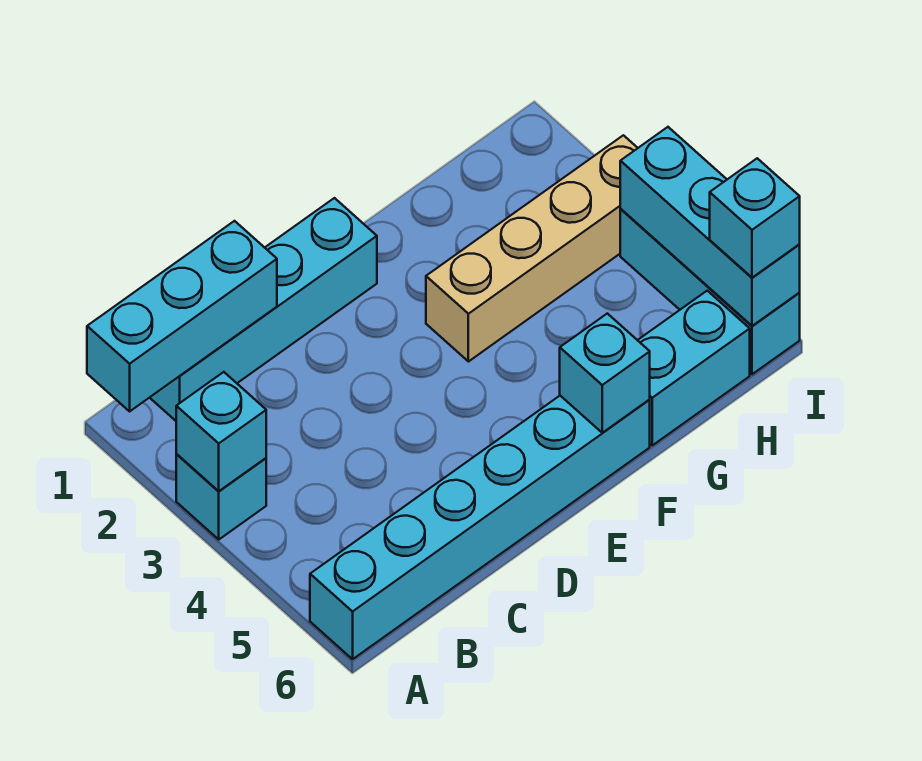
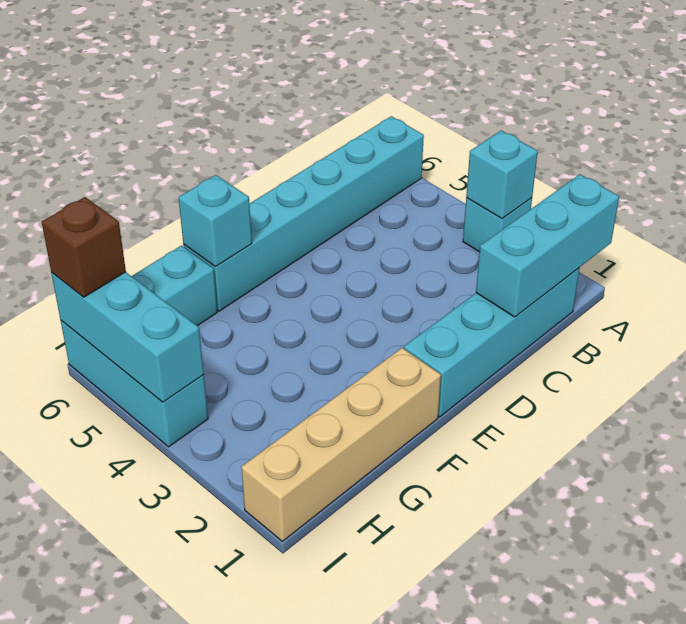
tan brick F3:I3 level 1 -> tan brick F1:I1 level 1
cyan brick I6 level 3 -> brown brick I6 level 3

